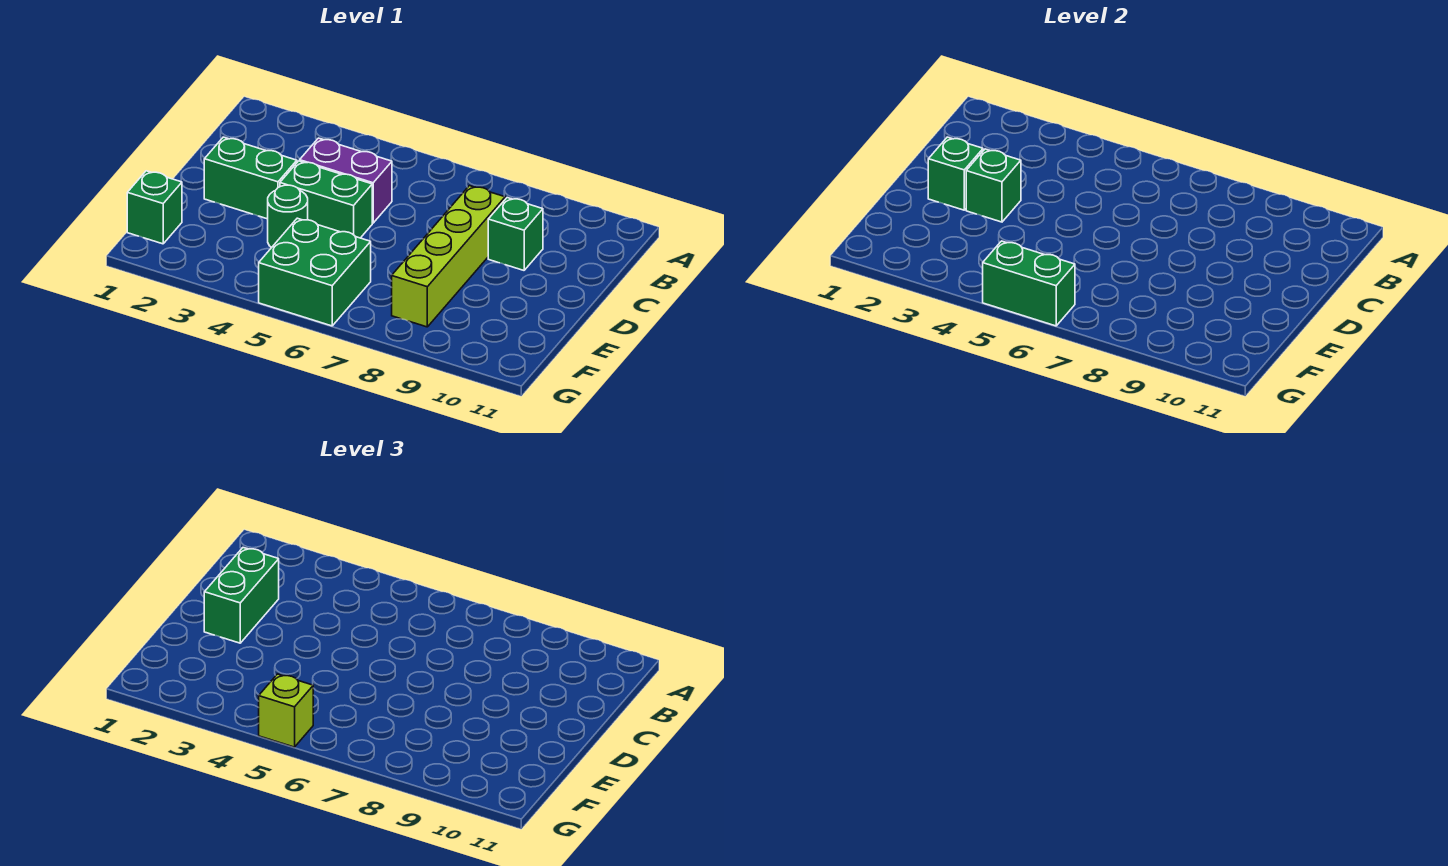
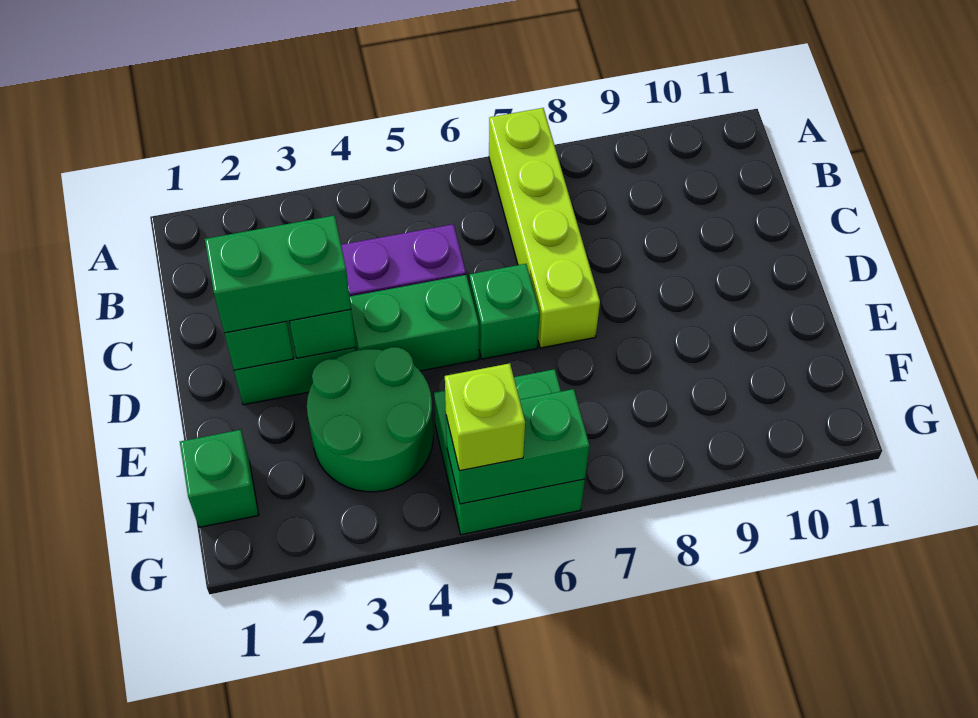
green brick C2:D2 level 3 -> green brick D2:D3 level 3
lime brick C8:F8 level 1 -> lime brick A7:D7 level 1
green brick C9 level 1 -> green brick D6 level 1
green round brick E4 level 1 -> green round brick E3:F4 level 1

